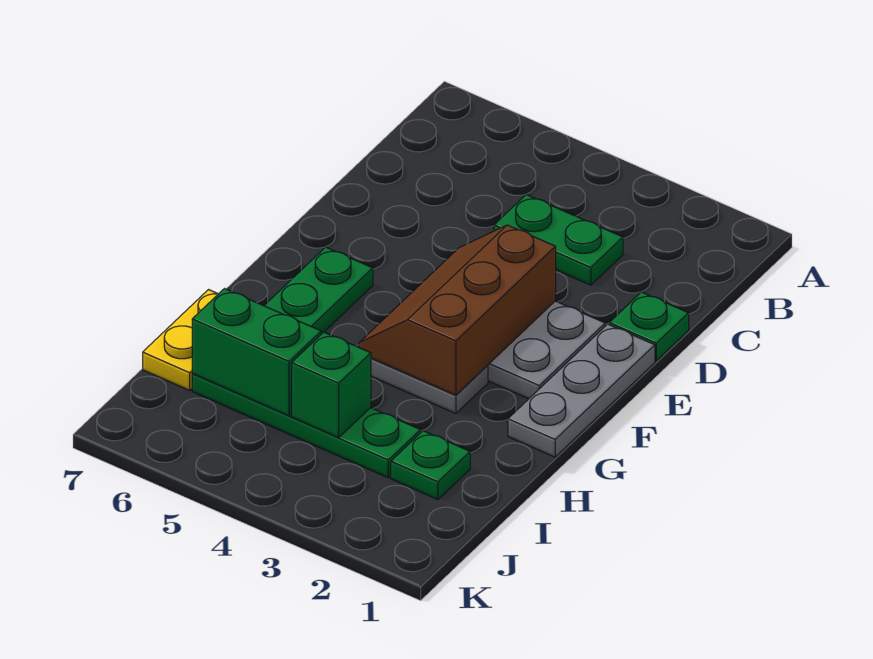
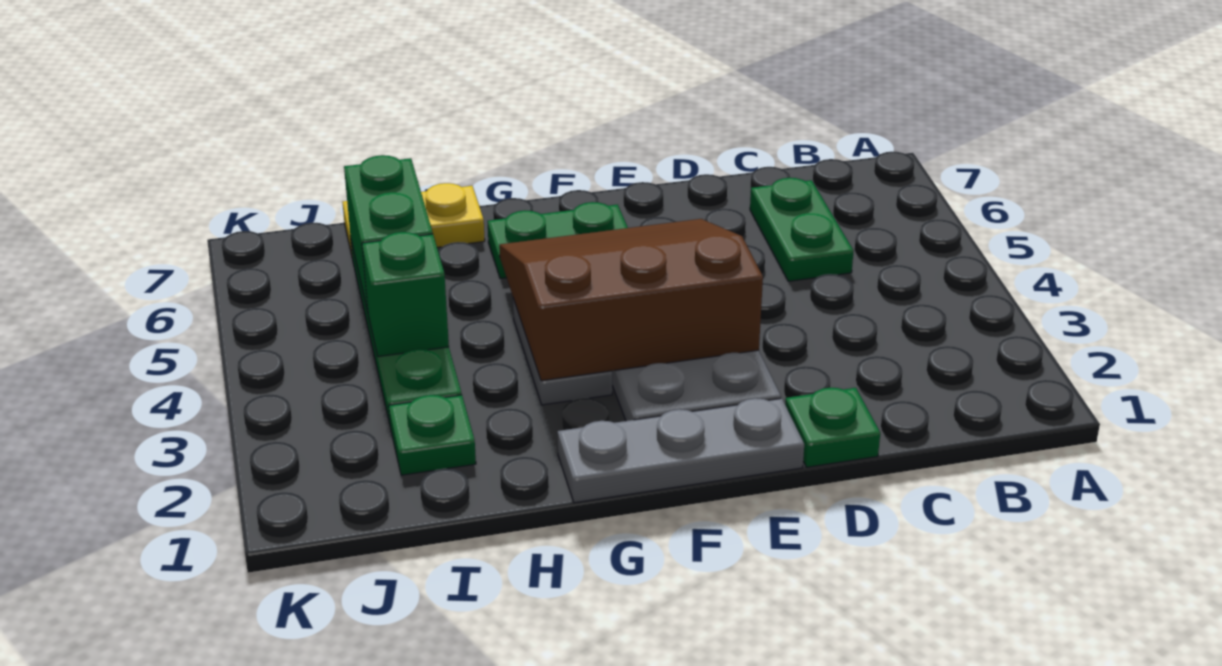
green plate C3:C4 level 1 -> green plate C5:C6 level 1
brown slope E3:G4 level 2 top 3 -> brown slope E3:G5 level 2 top 3

